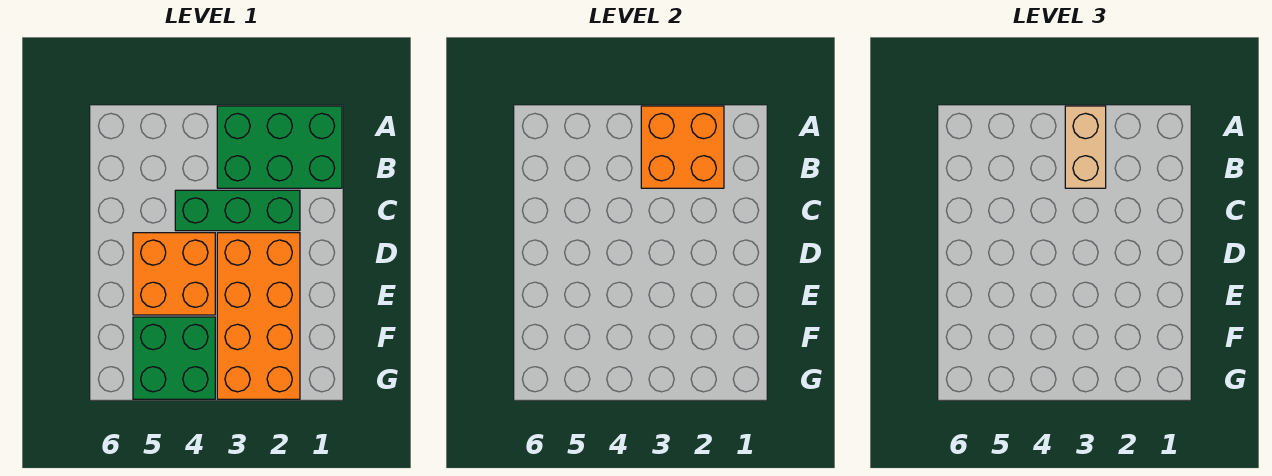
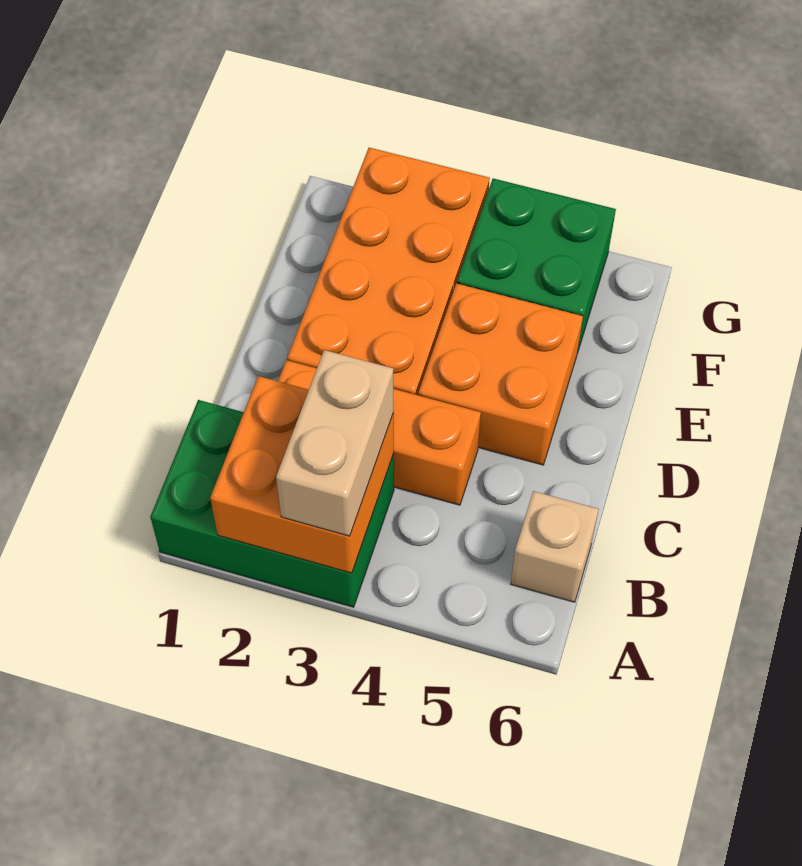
none -> tan brick B6 level 1
green brick C2:C4 level 1 -> orange brick C2:C4 level 1

